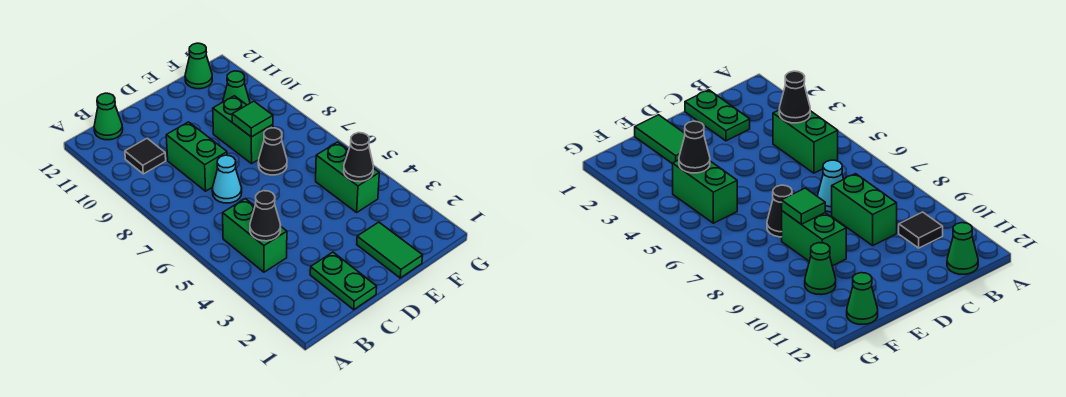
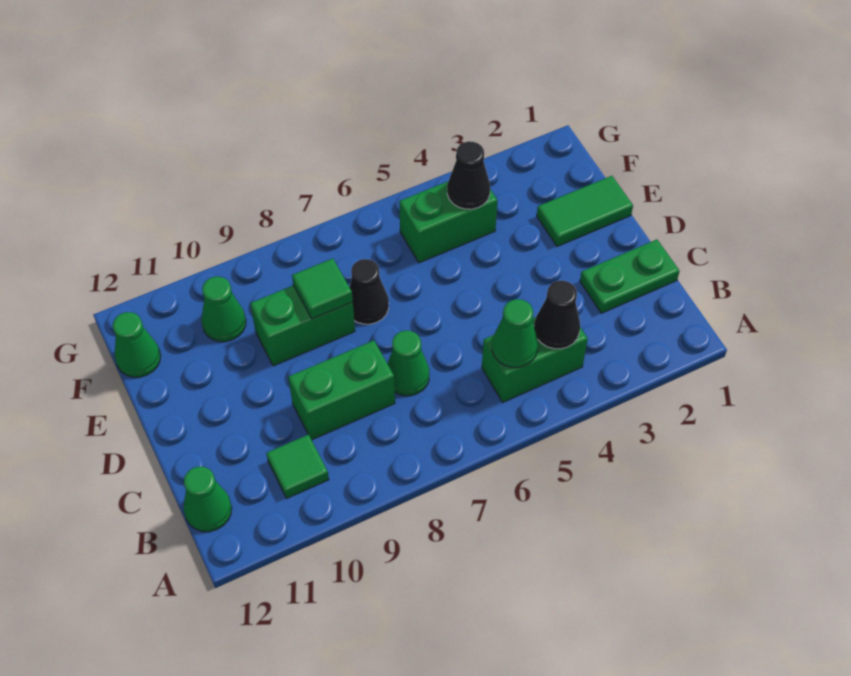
none -> green cone B5 level 2
black tile B10 level 1 -> green tile B10 level 1
cyan cone C7 level 1 -> green cone C7 level 1

